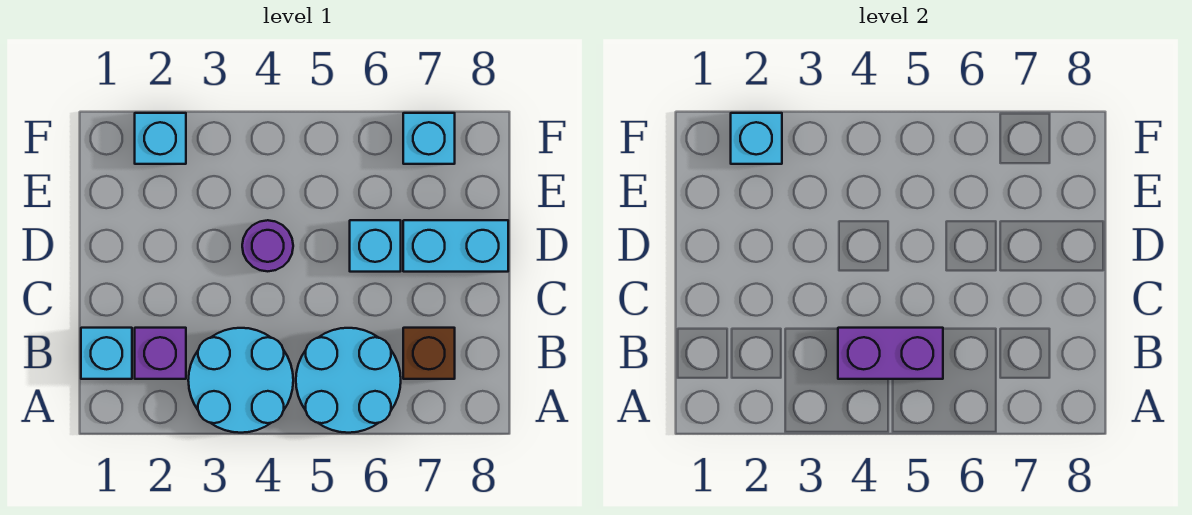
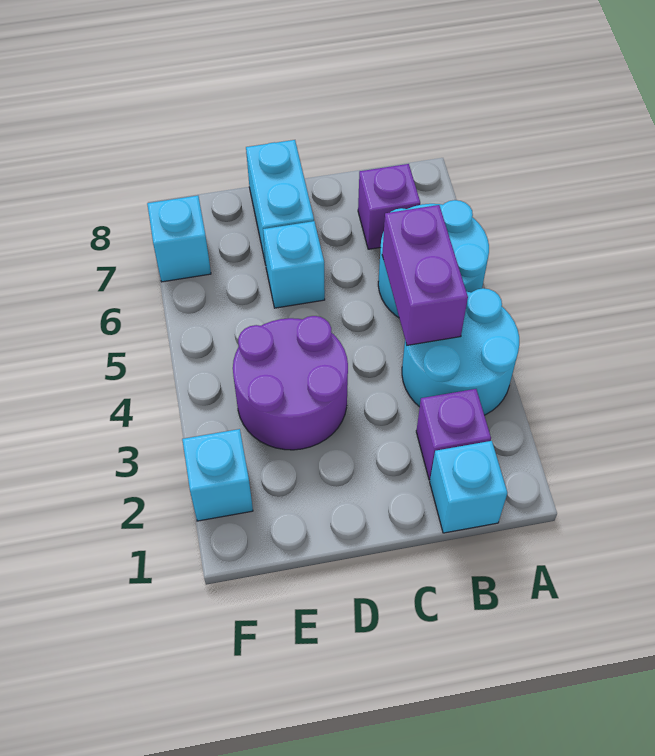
brown brick B7 level 1 -> purple brick B7 level 1
purple round brick D4 level 1 -> purple round brick D3:E4 level 1
cyan brick F2 level 2 -> none

